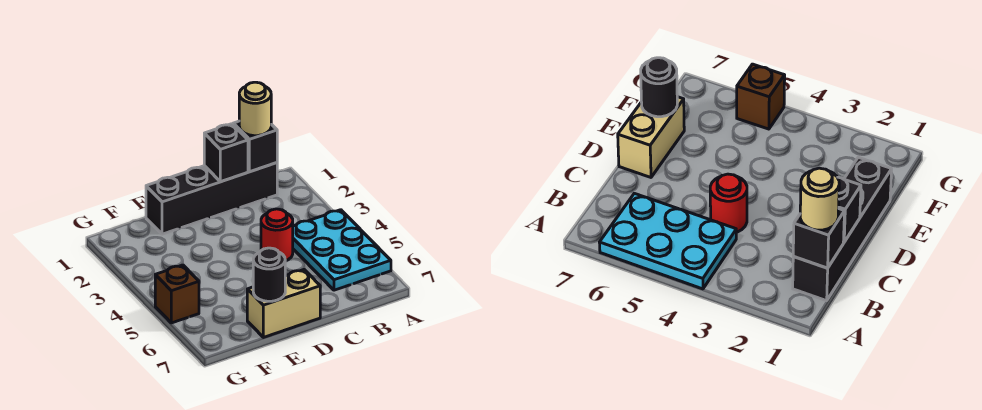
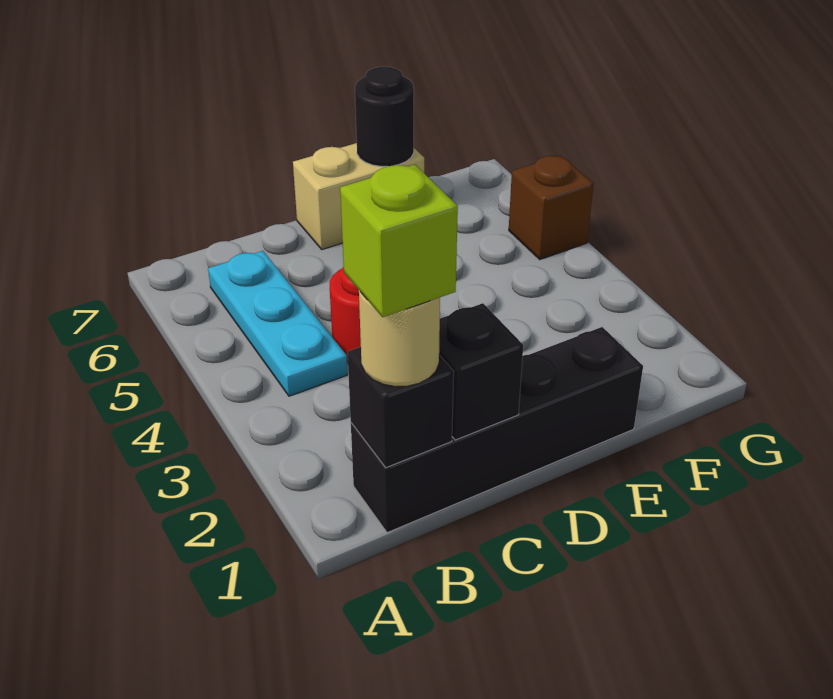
cyan plate A4:B6 level 1 -> cyan plate B4:B6 level 1
none -> lime brick B1 level 4

